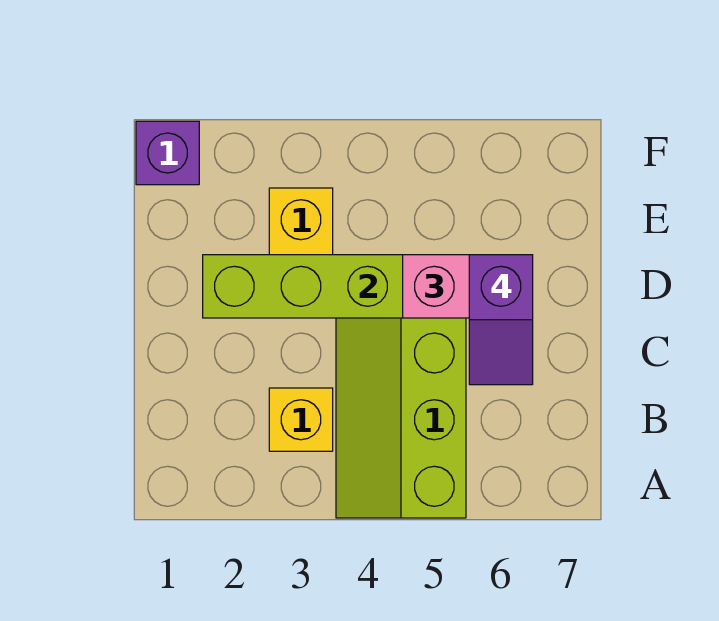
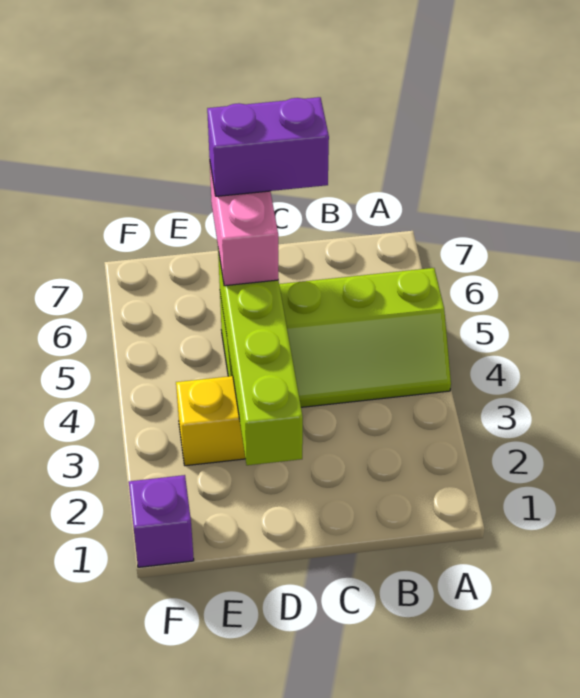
yellow brick B3 level 1 -> none
purple slope C6:D6 level 4 top D -> purple brick C6:D6 level 4

